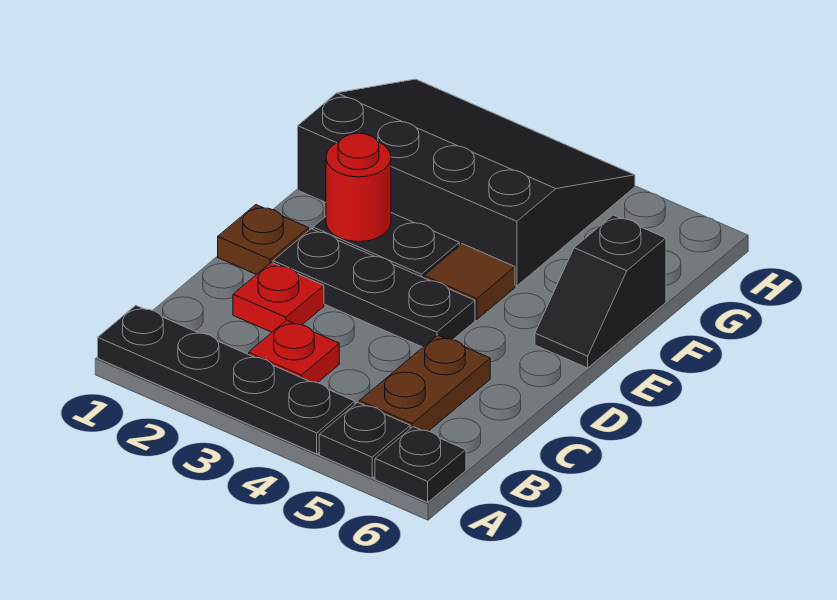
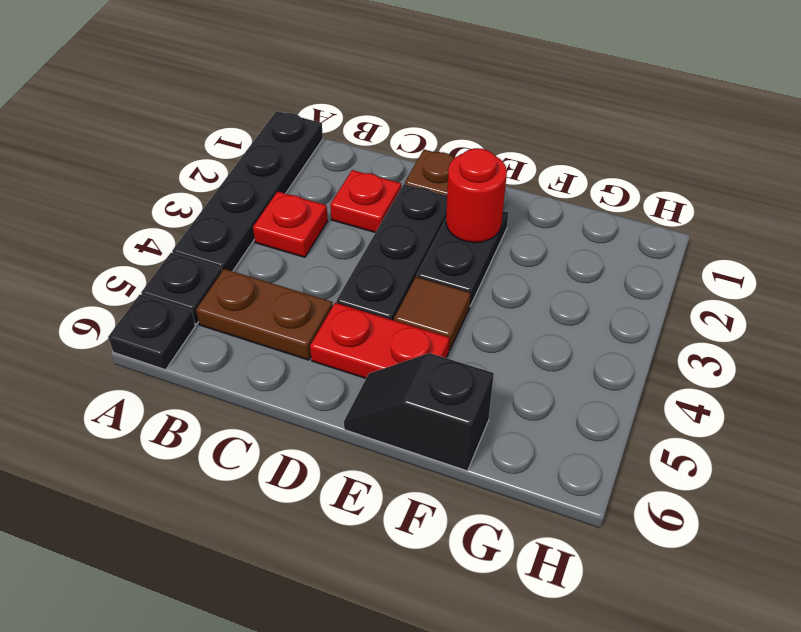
none -> red plate D5:E5 level 1
black slope F1:H4 level 1 top F -> none

